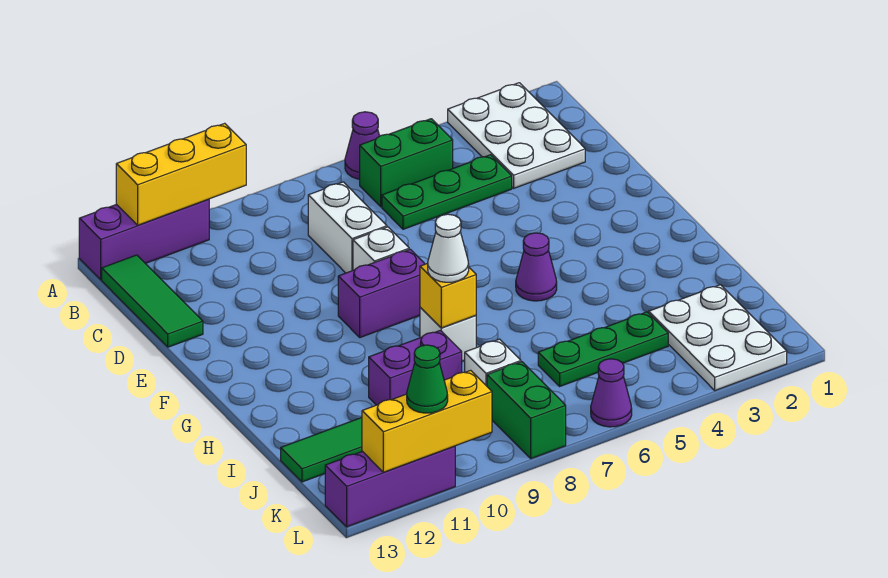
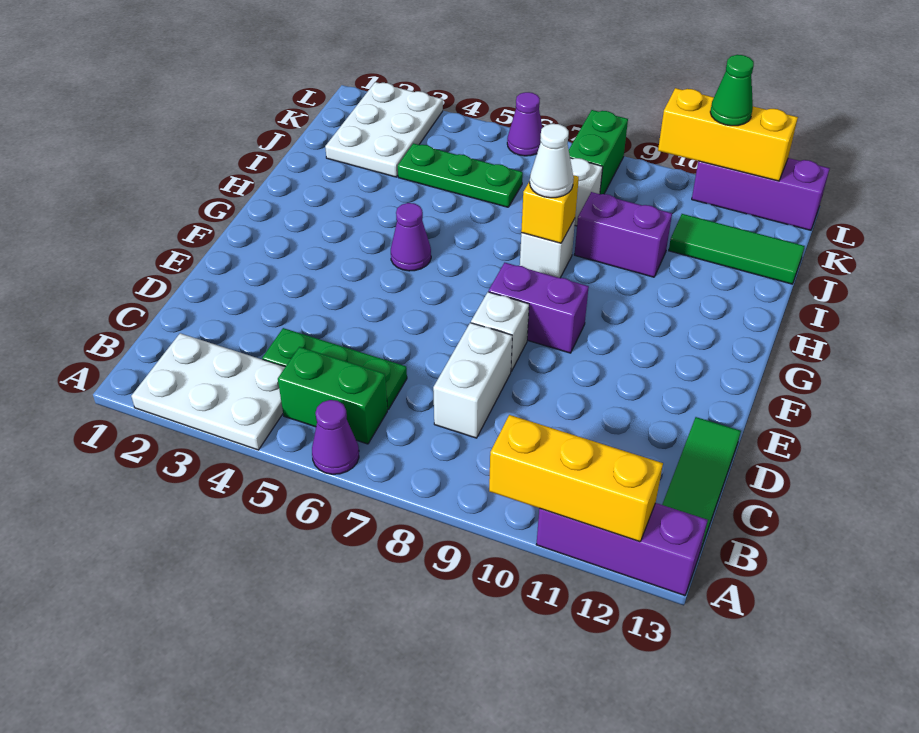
white plate A2:C3 level 1 -> white plate A2:B4 level 1

